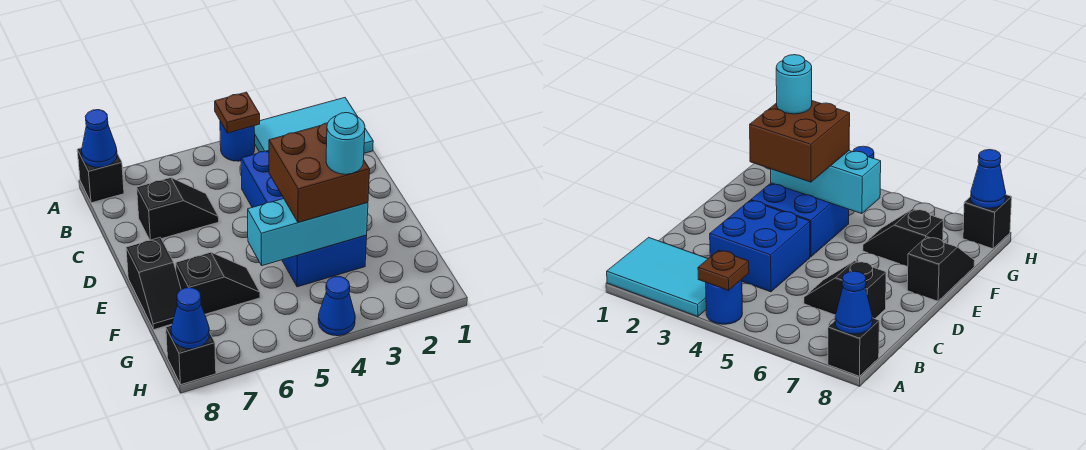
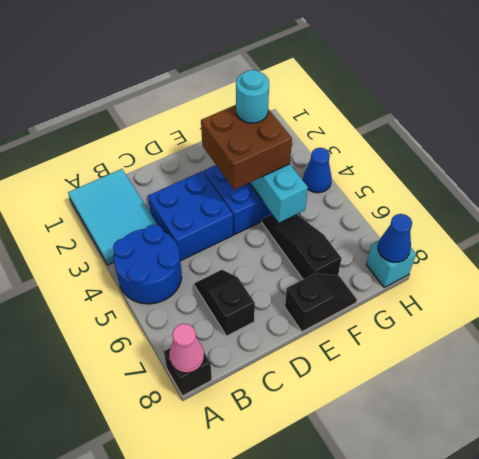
blue round brick A4 level 1 -> blue round brick A4:B5 level 1
brown plate A4 level 2 -> none
blue cone A8 level 2 -> pink cone A8 level 2
black slope F6:F7 level 1 top 7 -> black slope F5:F7 level 1 top 7
black brick H8 level 1 -> cyan brick H8 level 1

